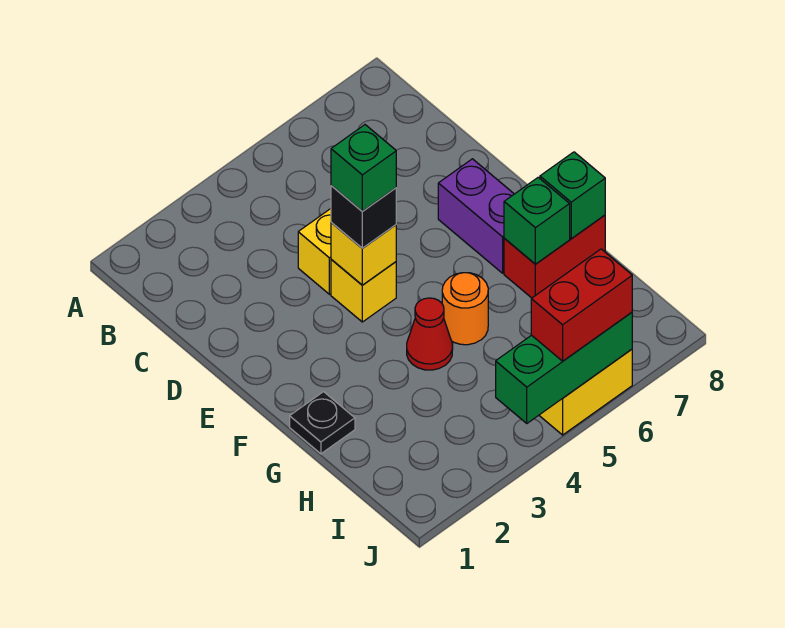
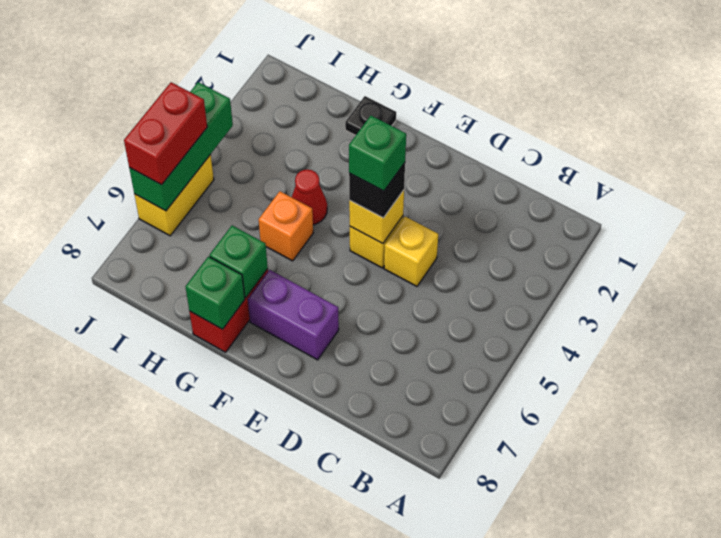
orange round brick G5 level 1 -> orange brick G5 level 1

